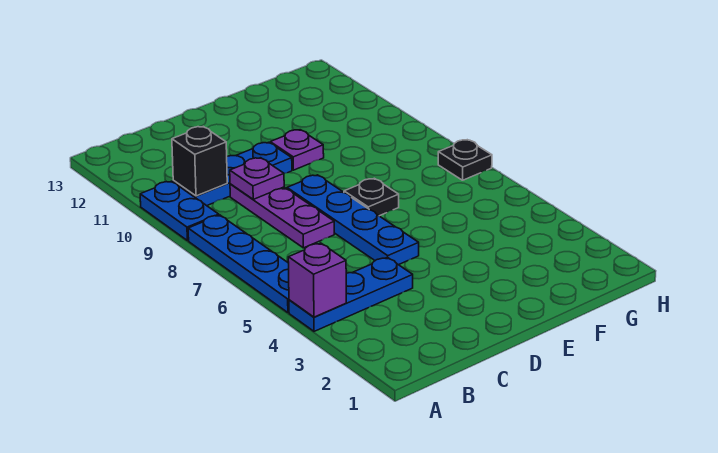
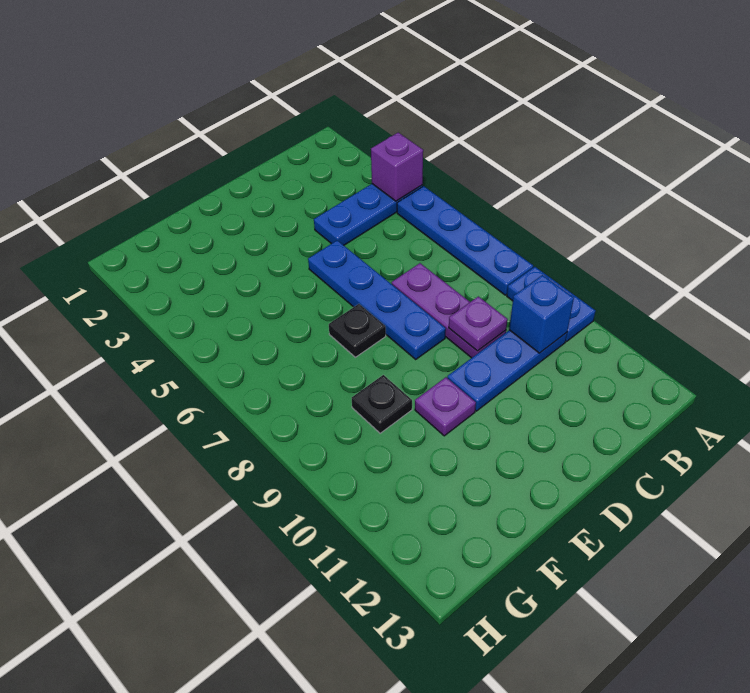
black brick B10 level 2 -> blue brick B10 level 2
black plate H7 level 1 -> black plate F9 level 1

